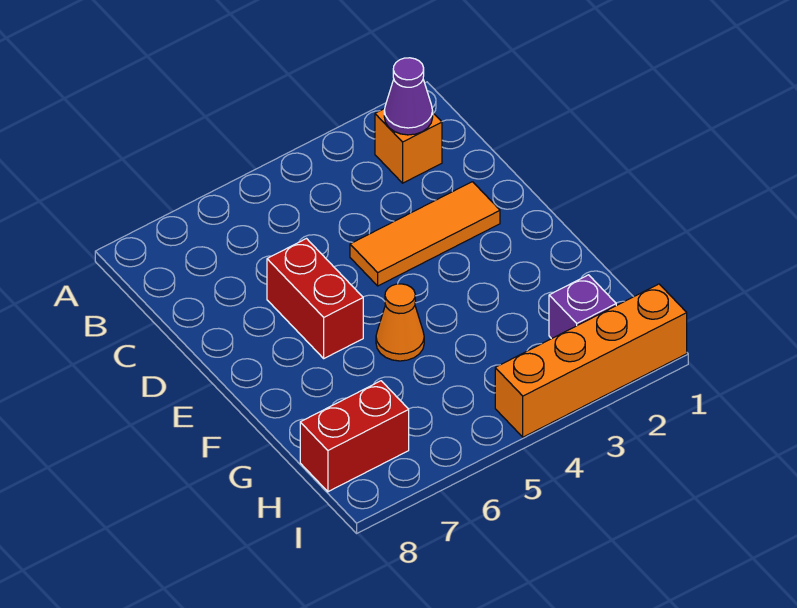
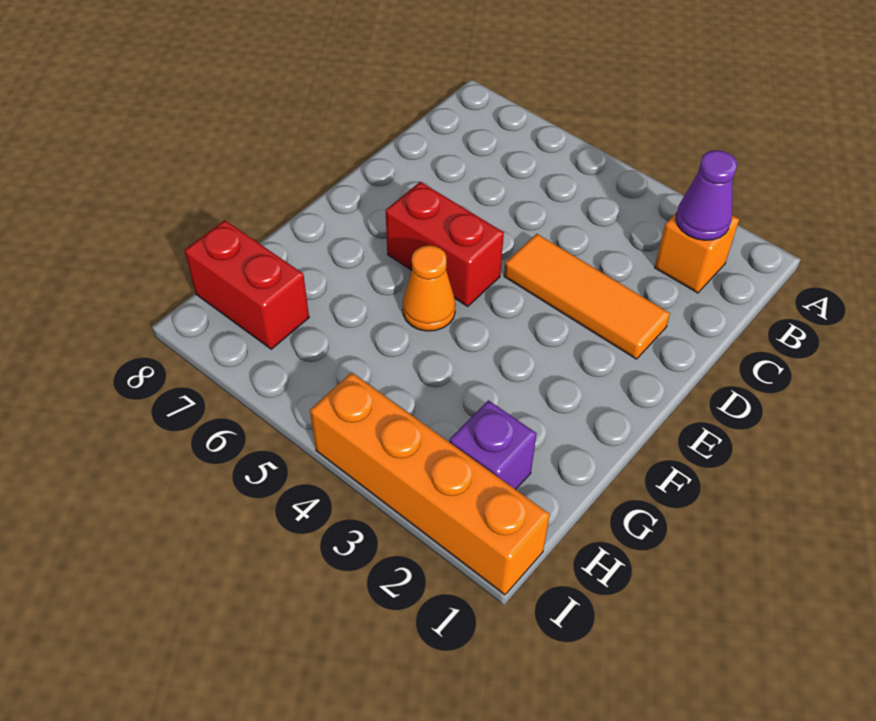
red brick D6:E6 level 1 -> red brick E5:E6 level 1

